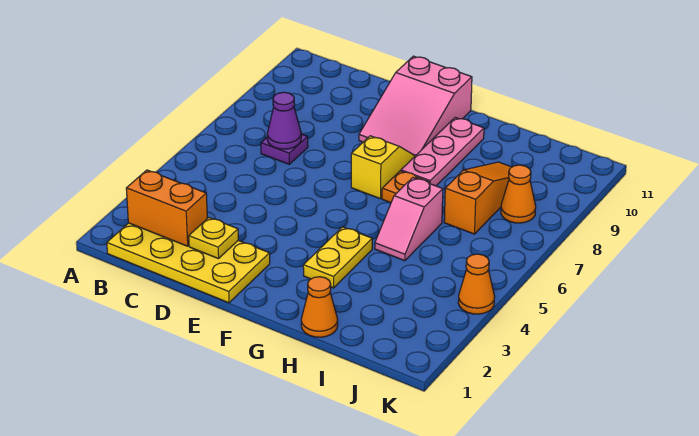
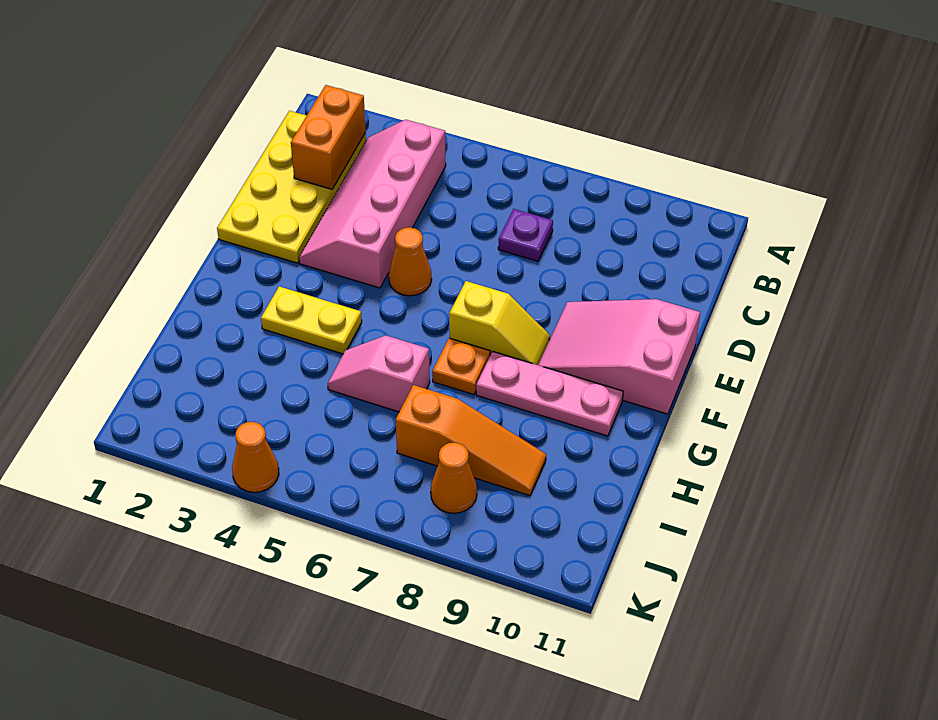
none -> pink slope B3:E4 level 1 top 4
purple cone C7 level 2 -> none
yellow plate D2 level 2 -> none
orange cone H1 level 1 -> orange cone E5 level 1

